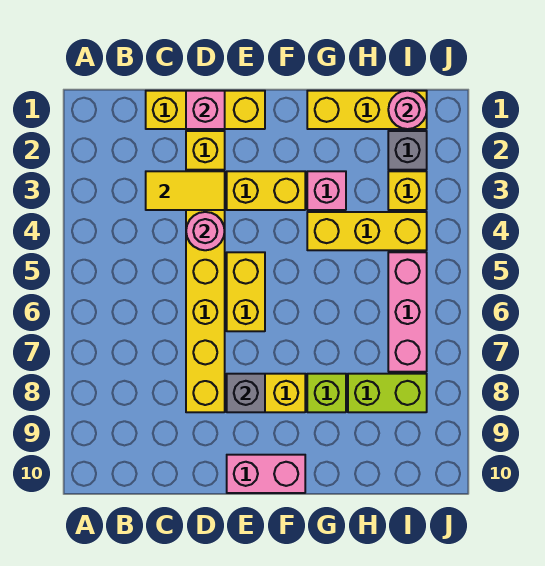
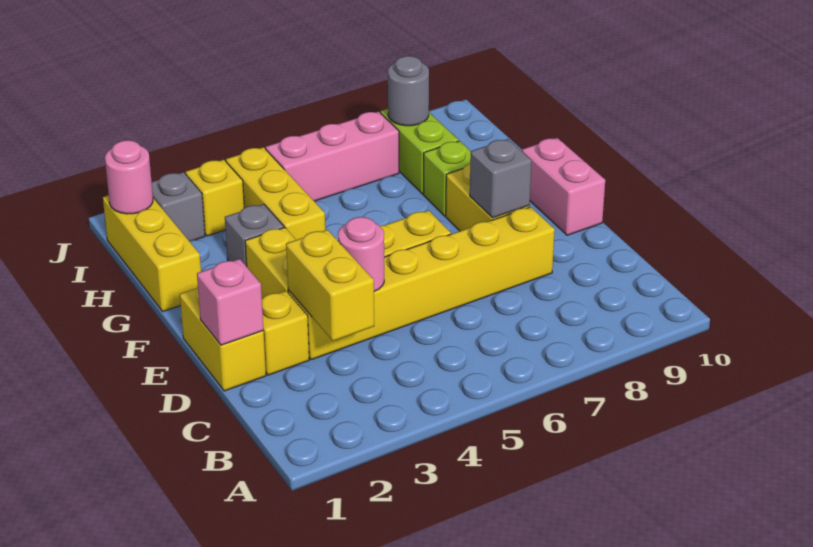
yellow brick C1:E1 level 1 -> yellow brick D1:E1 level 1
yellow tile C3:D3 level 2 -> yellow brick C3:D3 level 2
pink brick G3 level 1 -> grey brick G3 level 1
none -> grey round brick I8 level 2

